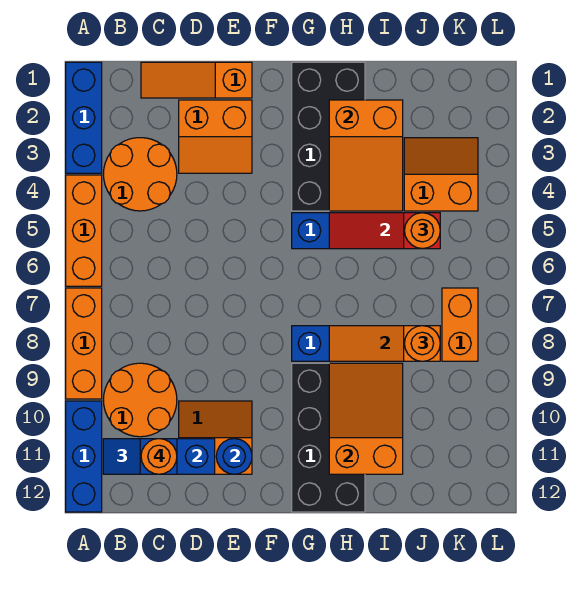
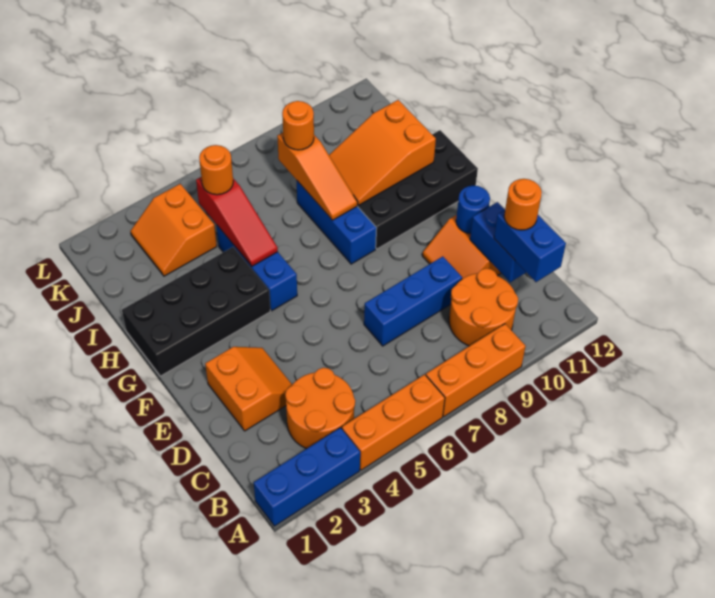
blue brick A10:A12 level 1 -> blue brick D7:D9 level 1
blue slope B11:C11 level 3 top C -> blue brick B11:C11 level 3
orange slope C1:E1 level 1 top E -> none
orange slope H2:I4 level 2 top 2 -> none
orange brick K7:K8 level 1 -> none

